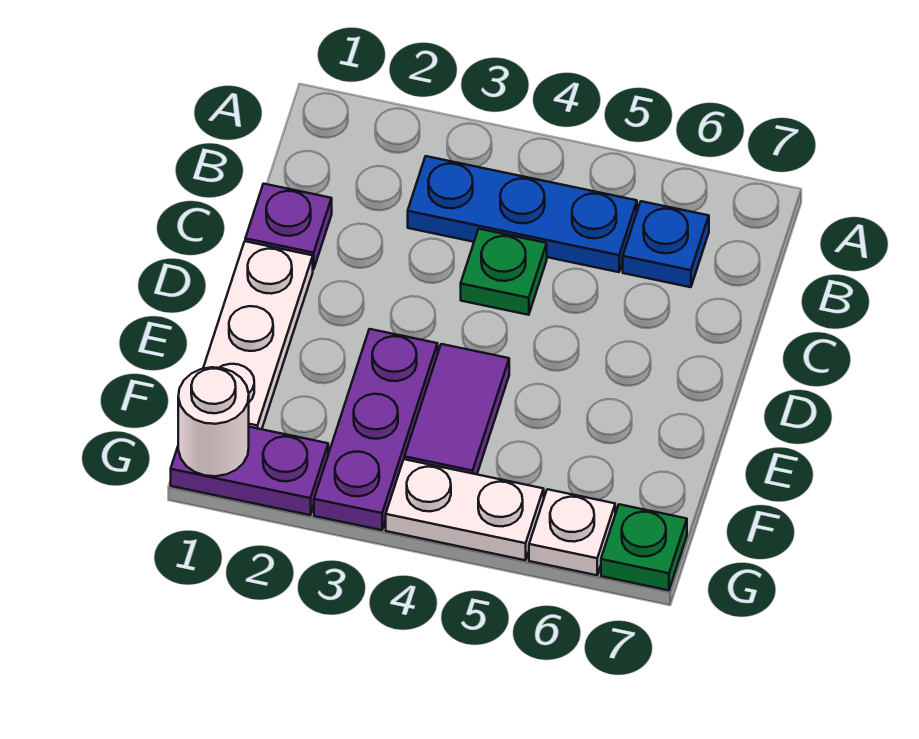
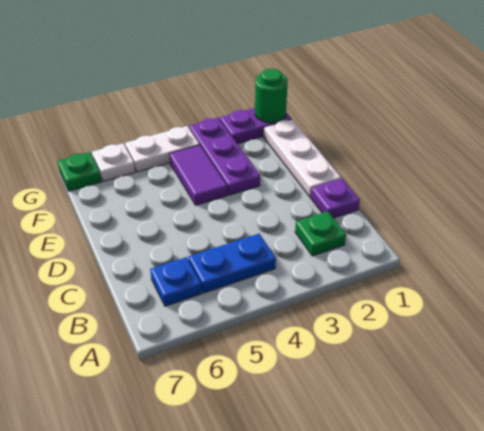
blue plate B3:B5 level 1 -> blue plate B4:B5 level 1
green plate C4 level 1 -> green plate B2 level 1
white round brick G1 level 2 -> green round brick G1 level 2

